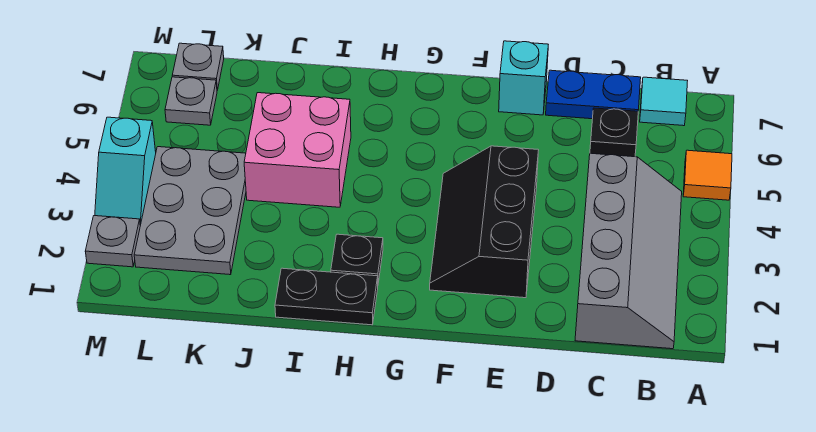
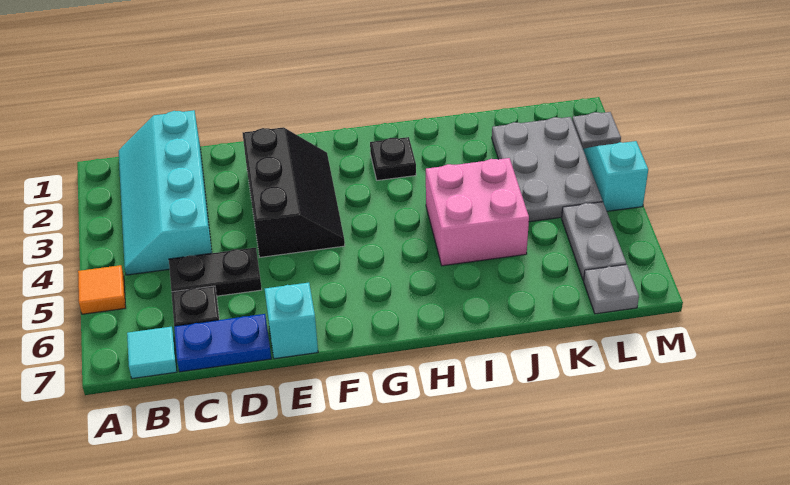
grey slope B1:C4 level 1 top C -> cyan slope B1:C4 level 1 top C
black plate H1:I1 level 1 -> black plate C5:D5 level 1
grey plate L6 level 1 -> grey plate L5:L6 level 1

